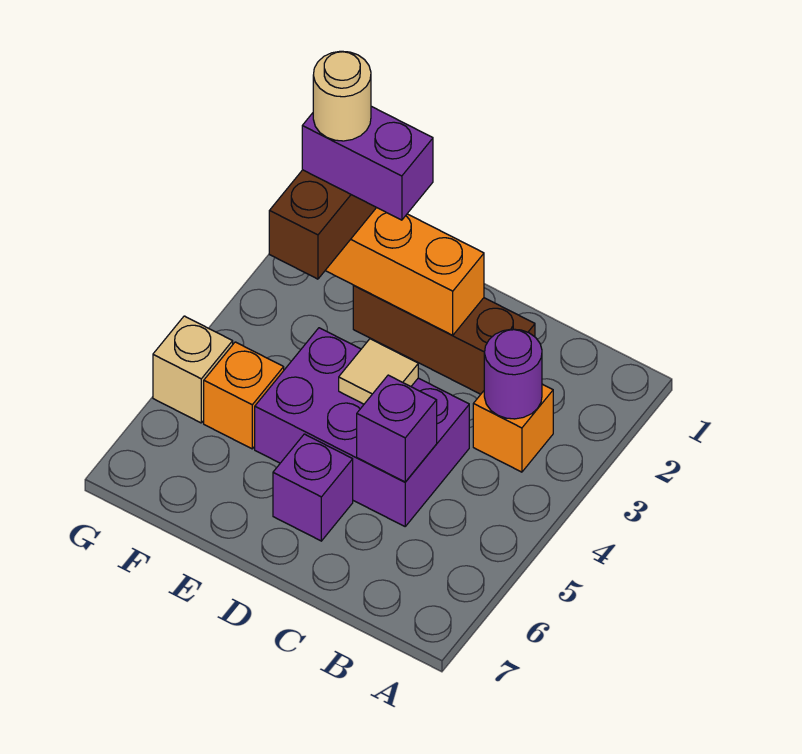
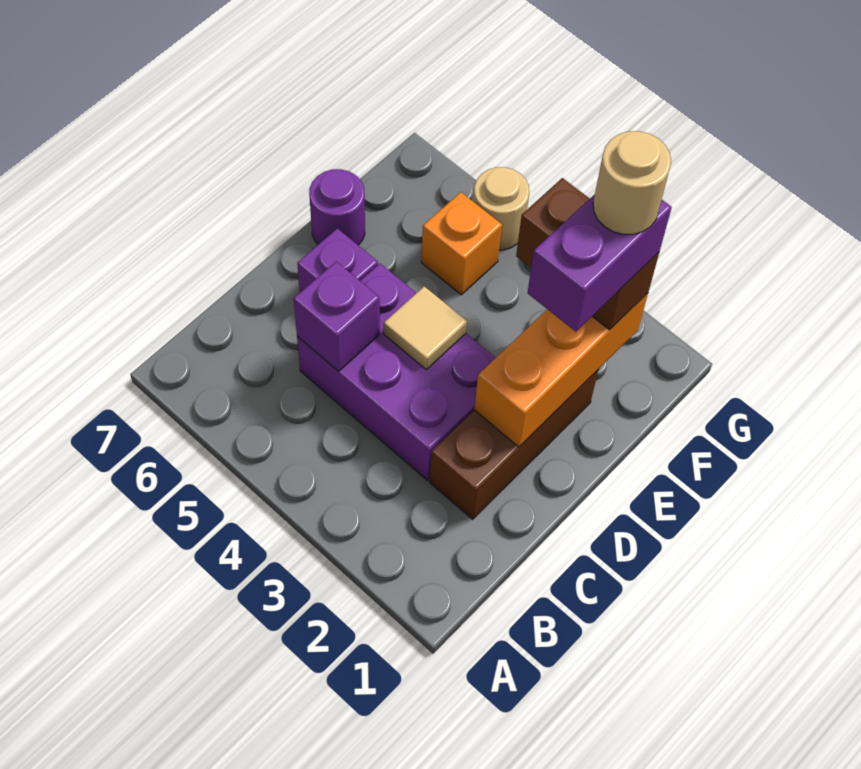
orange brick B3 level 1 -> none
purple round brick B3 level 2 -> purple round brick E7 level 1
purple brick C4:E5 level 1 -> purple brick C3:D5 level 1
tan brick G5 level 1 -> tan round brick G5 level 1

